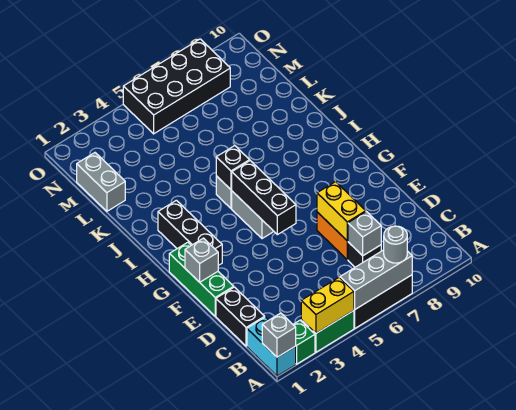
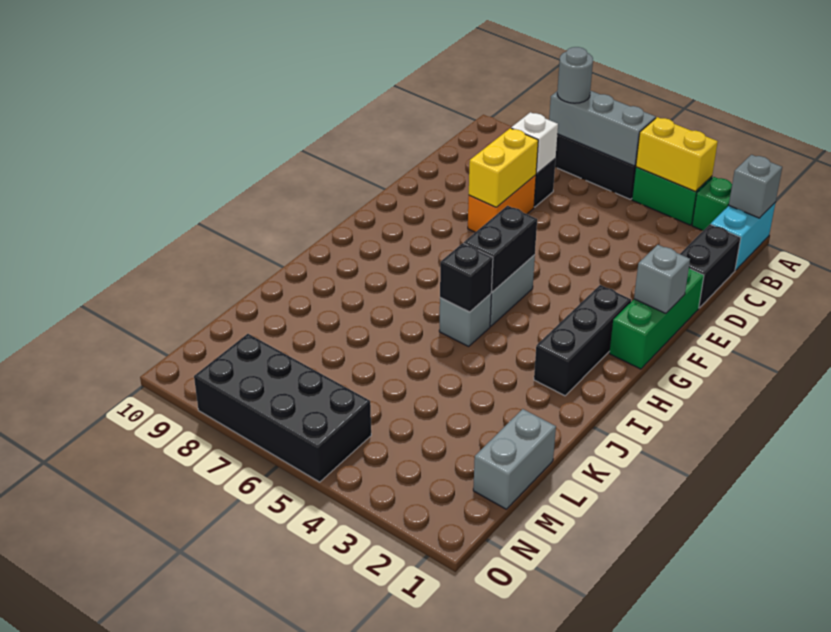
grey brick C7 level 2 -> white brick C7 level 2
black brick F5:H5 level 2 -> black brick G5:H5 level 2

